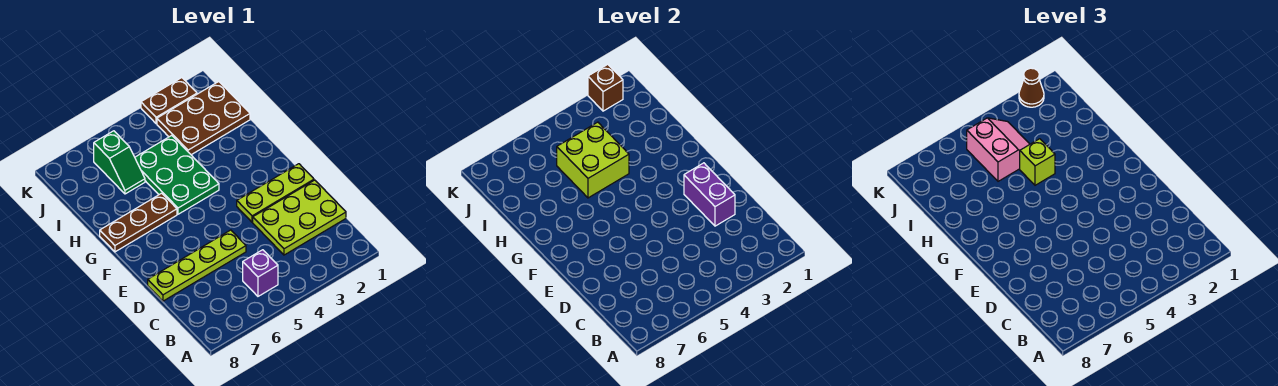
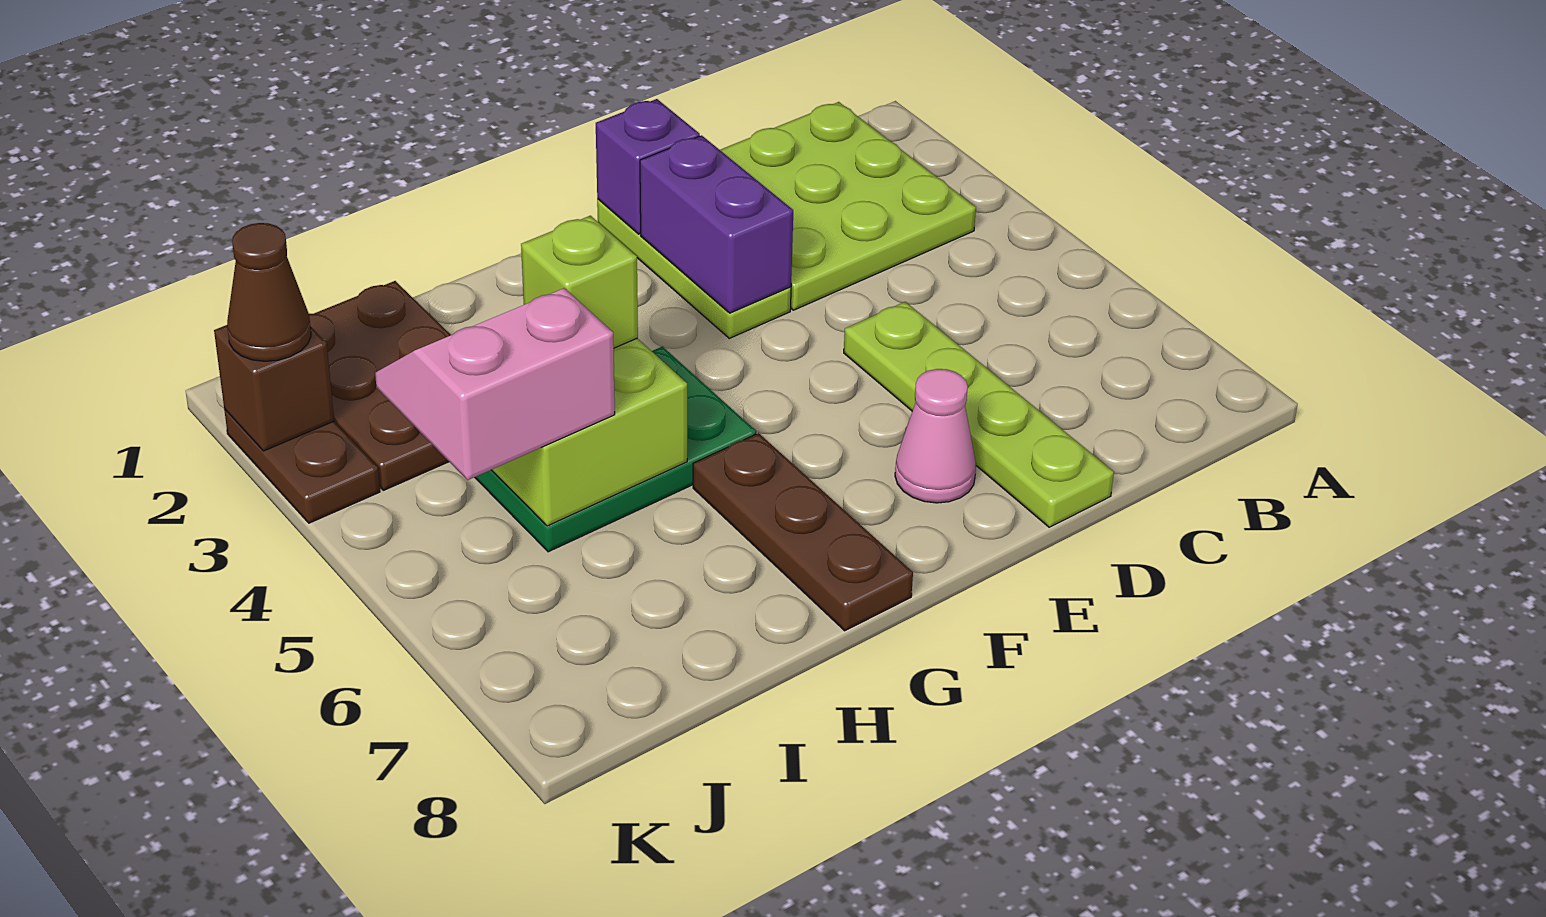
purple brick B5 level 1 -> purple brick E1 level 2
lime plate C1:D3 level 1 -> lime plate B1:D3 level 1
purple brick D2:E2 level 2 -> purple brick E2:E3 level 2
none -> pink cone E7 level 1
green slope I6:J6 level 1 top J -> none

